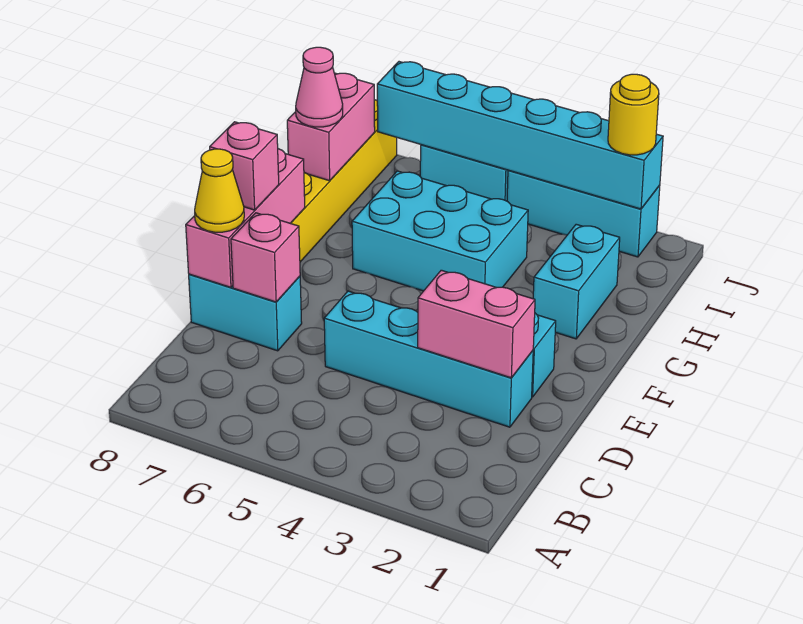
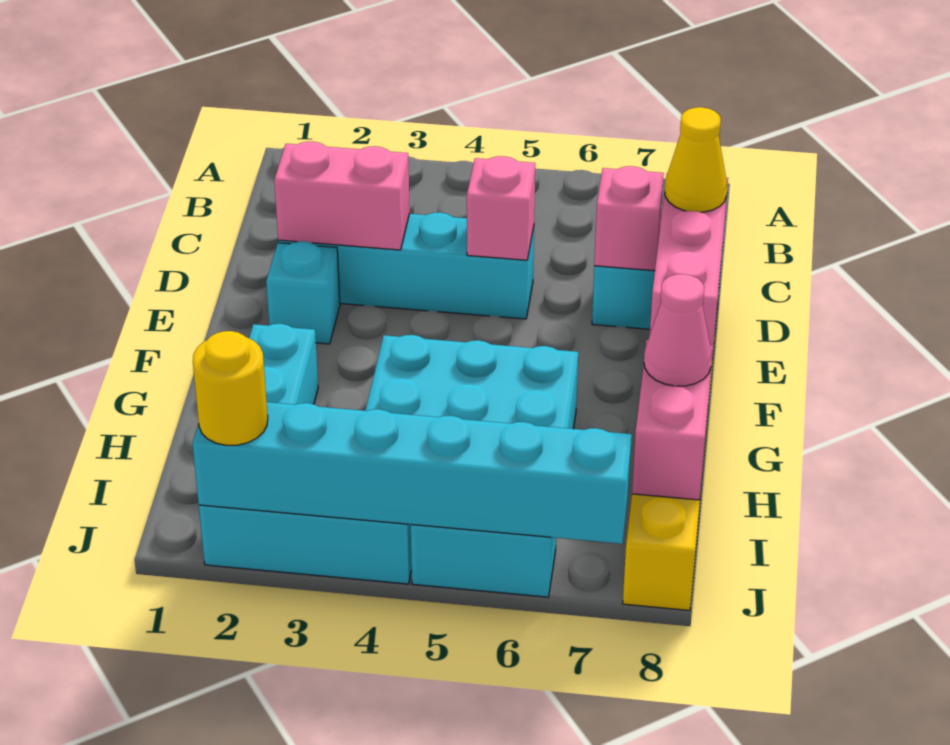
pink brick E8 level 3 -> pink brick D5 level 2

